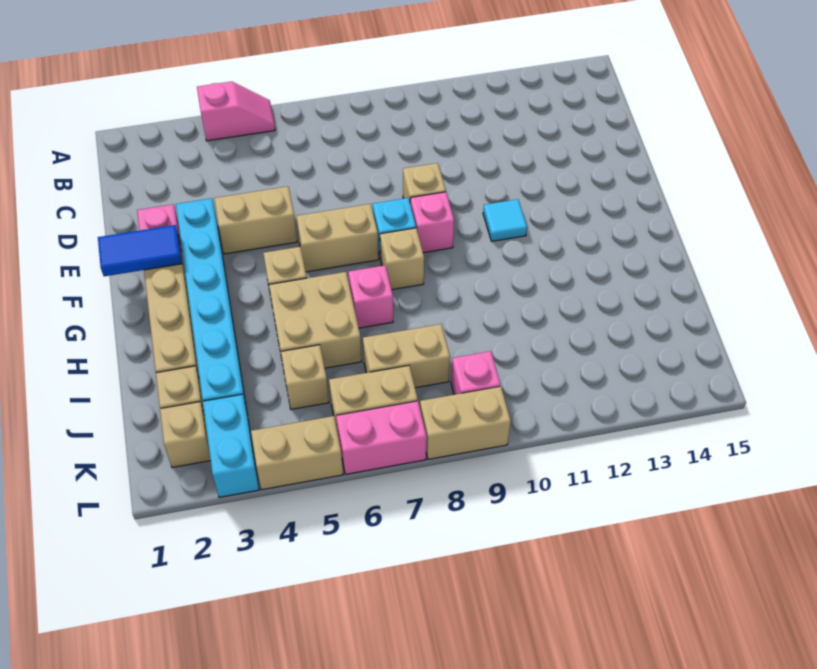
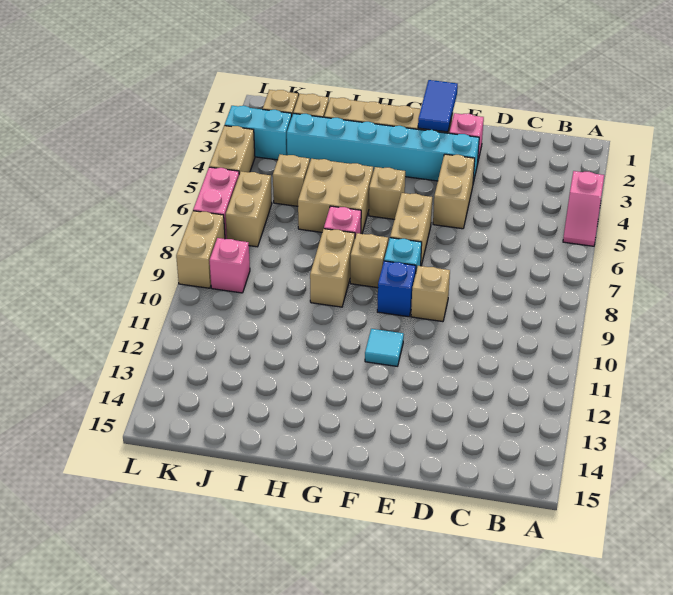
pink brick F9 level 1 -> blue brick F9 level 1
tan brick J7:J8 level 1 -> tan brick H8:H9 level 1

